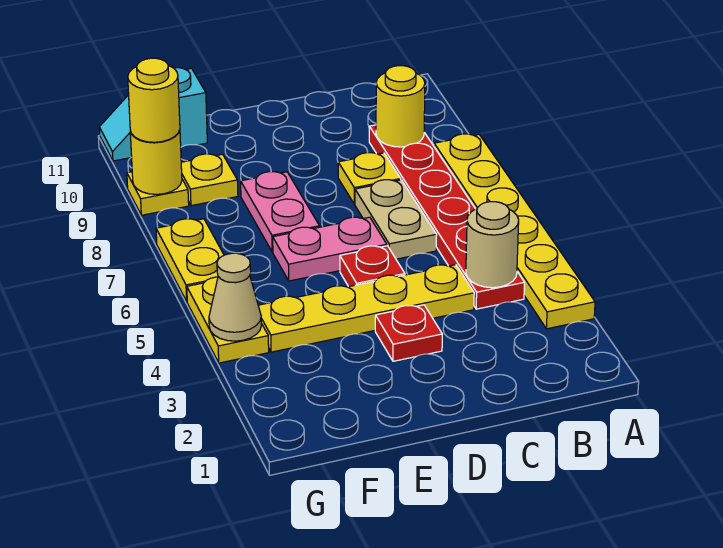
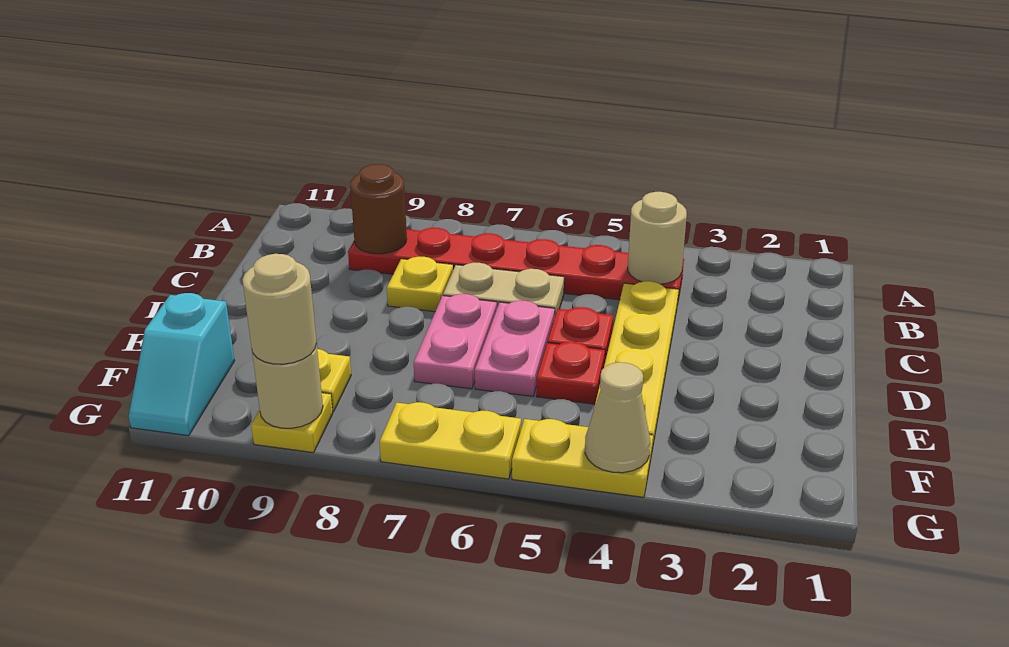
yellow plate A3:A8 level 1 -> none
yellow round brick B9 level 2 -> brown round brick B9 level 2
red plate D3 level 1 -> red plate E5 level 1
pink plate E7:E8 level 1 -> pink plate D7:E7 level 1
yellow round brick G9 level 2 -> tan round brick G9 level 2
yellow round brick G9 level 3 -> tan round brick G9 level 3

